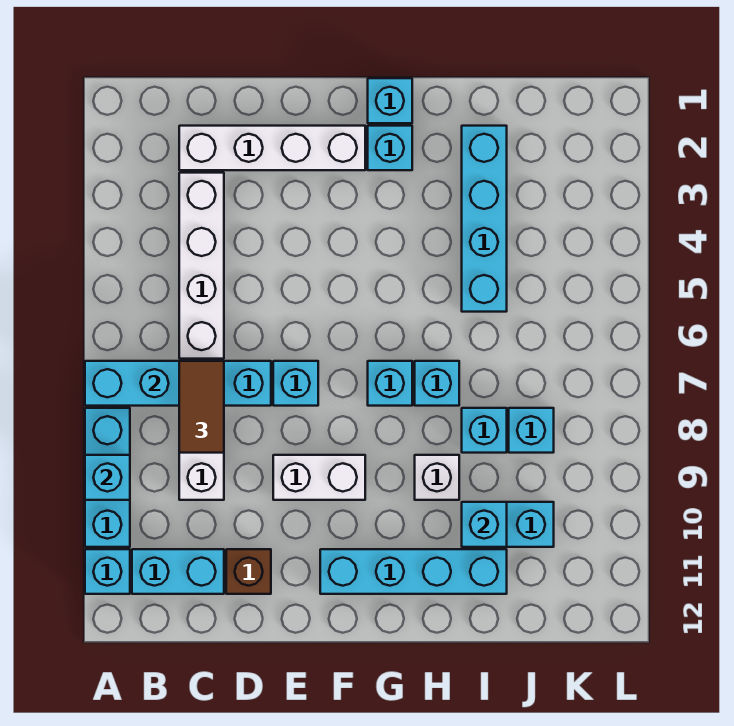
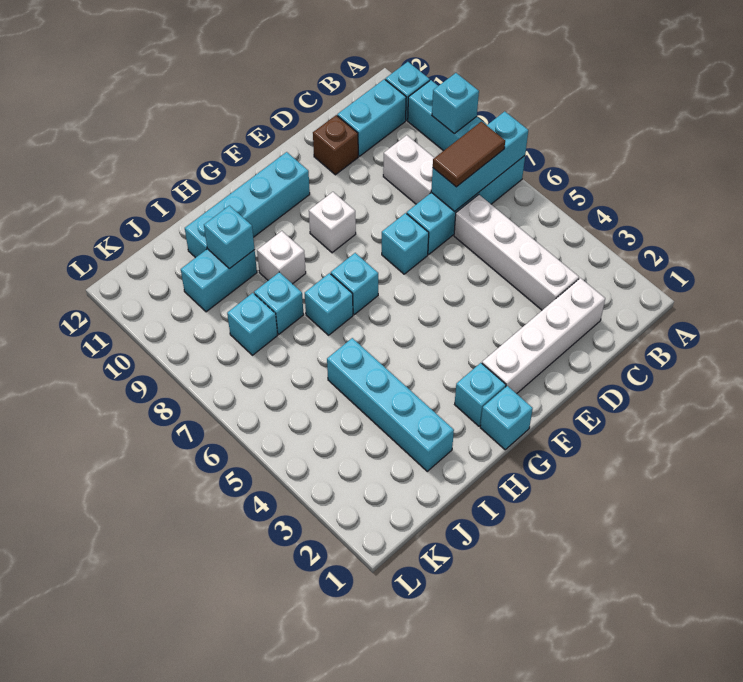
brown tile C7:C8 level 3 -> brown tile B7:C7 level 3
white brick E9:F9 level 1 -> white brick F9 level 1

